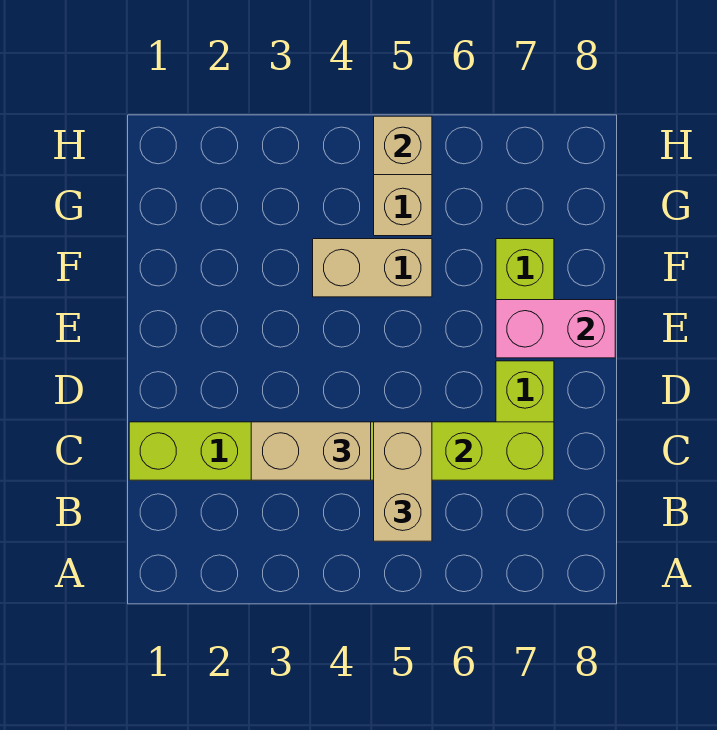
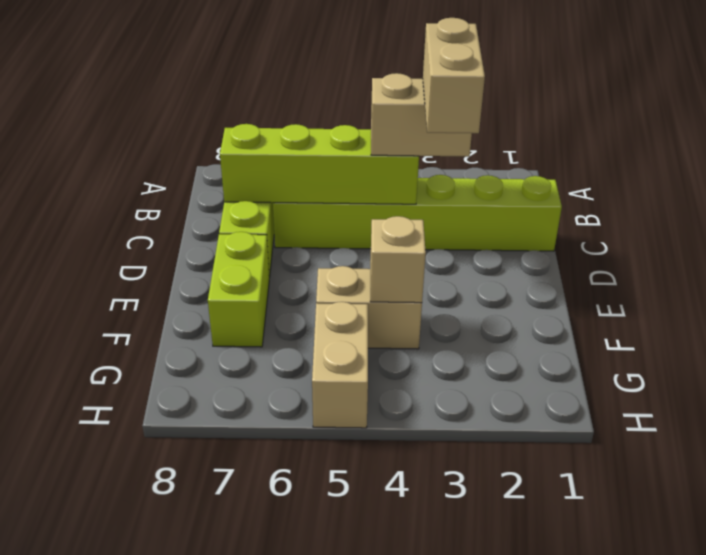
tan brick B5:C5 level 3 -> tan brick C3:D3 level 4
pink brick E7:E8 level 2 -> none
tan brick H5 level 2 -> tan brick F4 level 2

